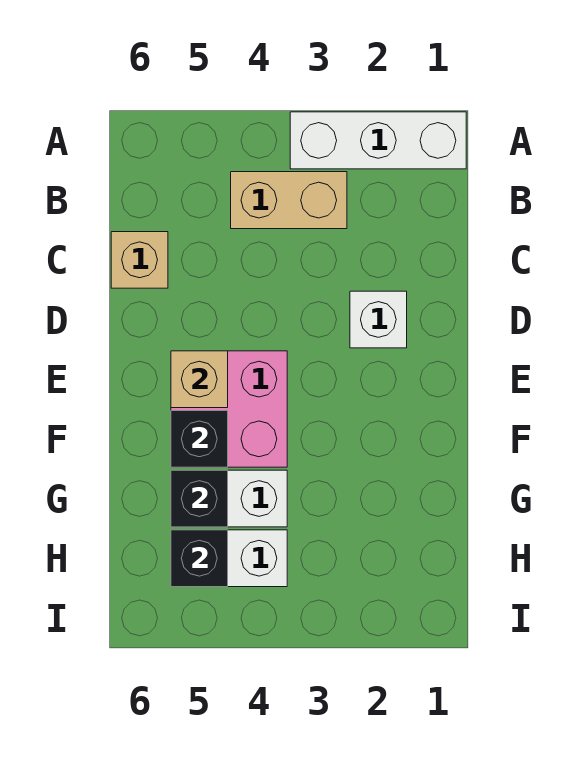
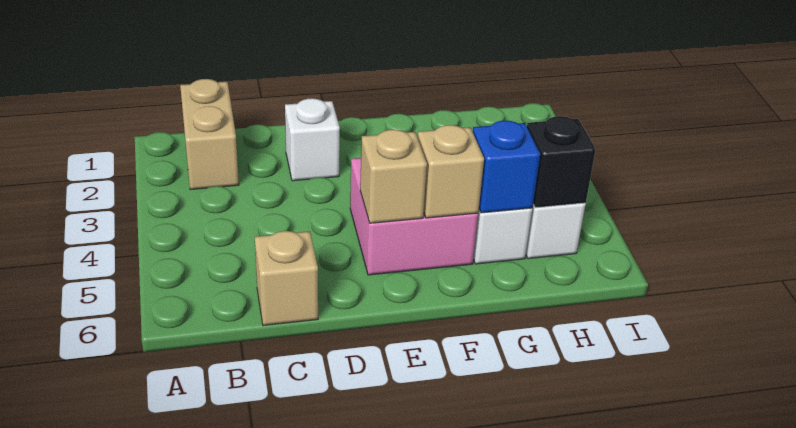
white brick A1:A3 level 1 -> none
tan brick B3:B4 level 1 -> tan brick B1:B2 level 1
black brick F5 level 2 -> tan brick F5 level 2
black brick G5 level 2 -> blue brick G5 level 2

